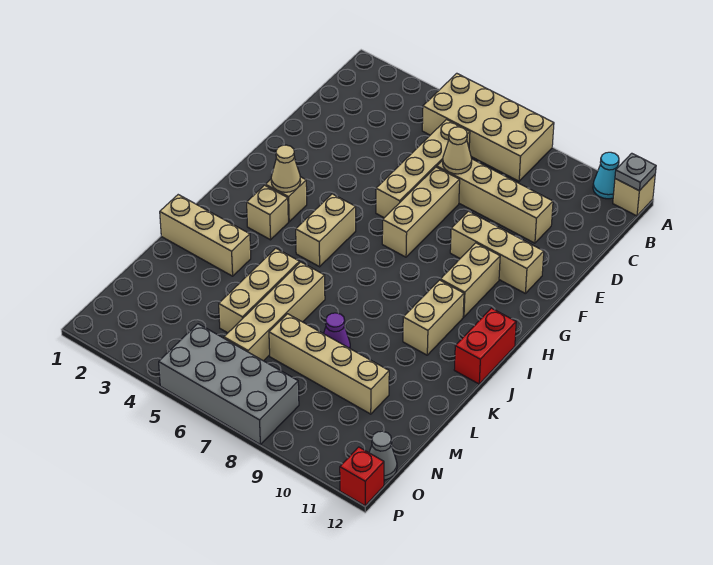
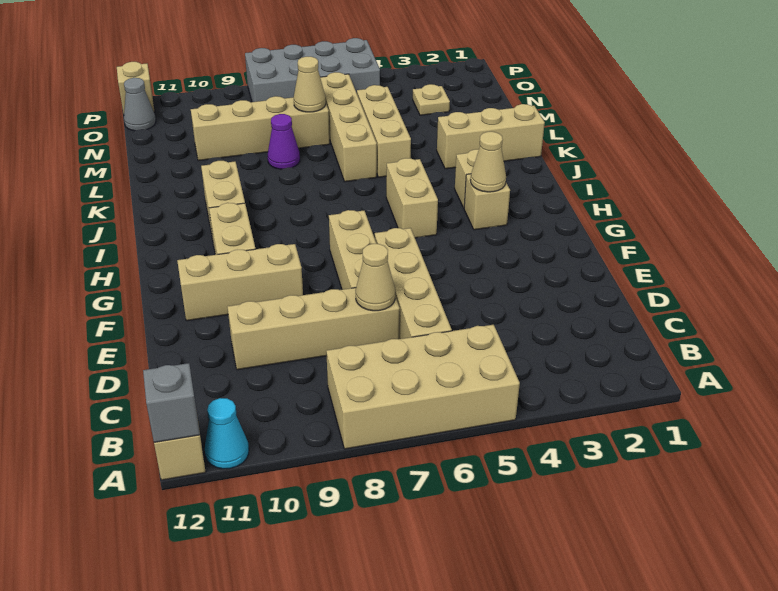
grey plate A12 level 2 -> grey brick A12 level 2
red brick I12:J12 level 1 -> none
none -> tan cone M7 level 2
none -> tan plate N3 level 1
red brick P12 level 1 -> tan brick P12 level 1

